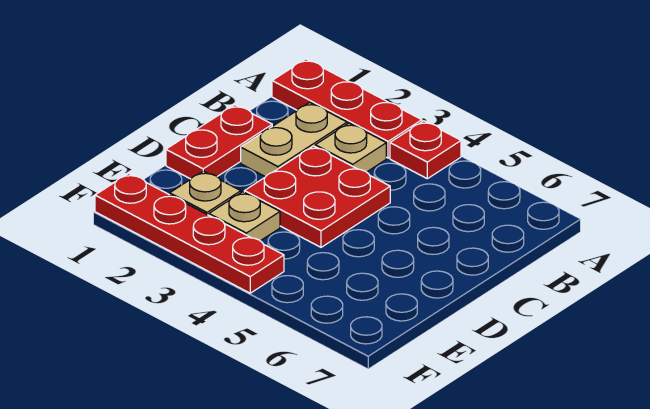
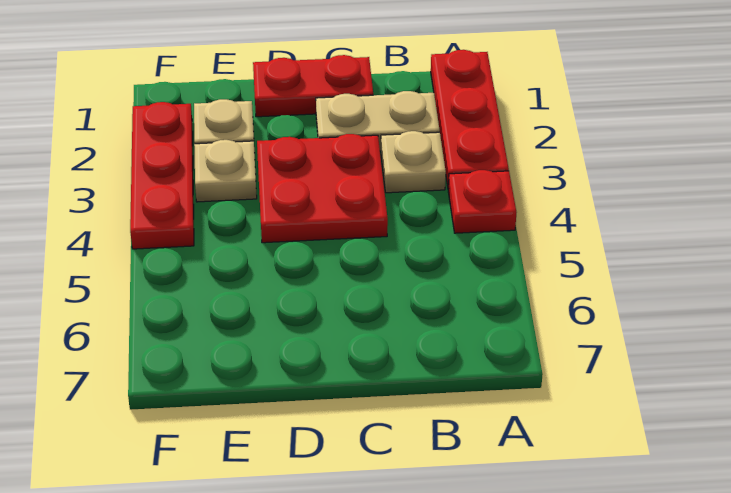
red plate F1:F4 level 1 -> red plate F2:F4 level 1

